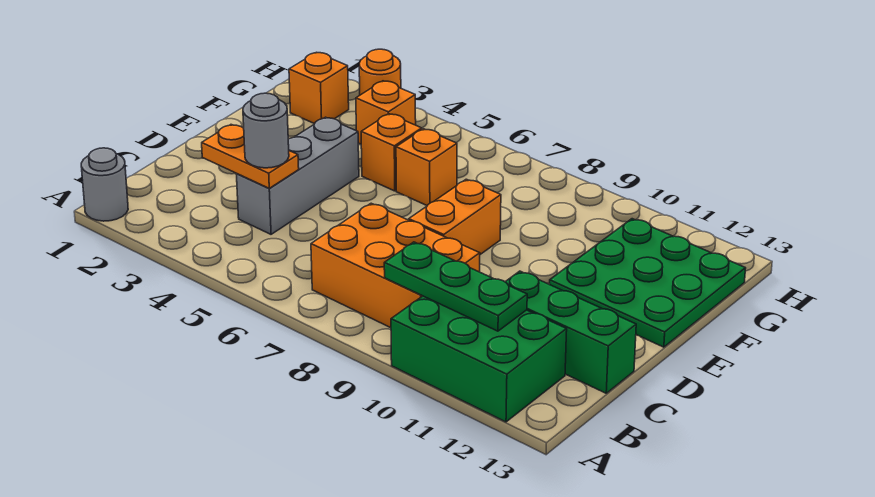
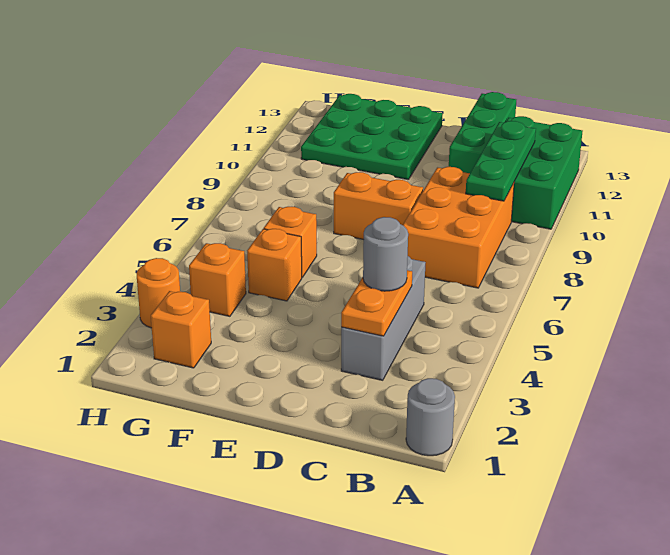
grey brick C4:E4 level 1 -> grey brick C3:C5 level 1

